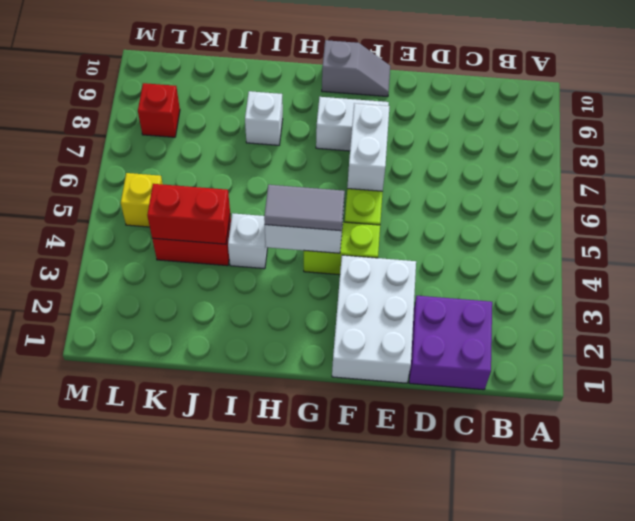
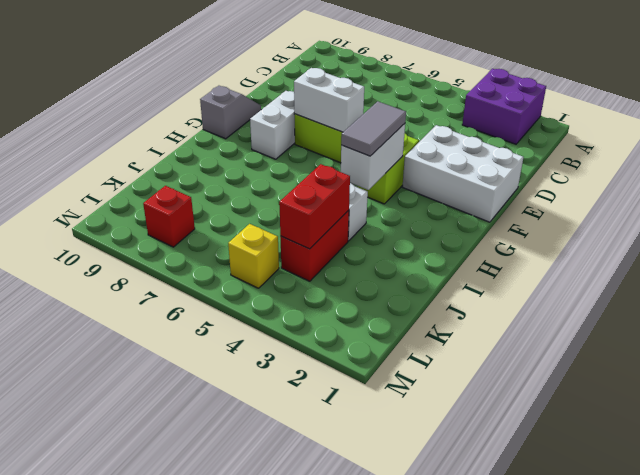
purple brick C1:D2 level 1 -> purple brick A2:B3 level 1
white brick I8 level 1 -> none

